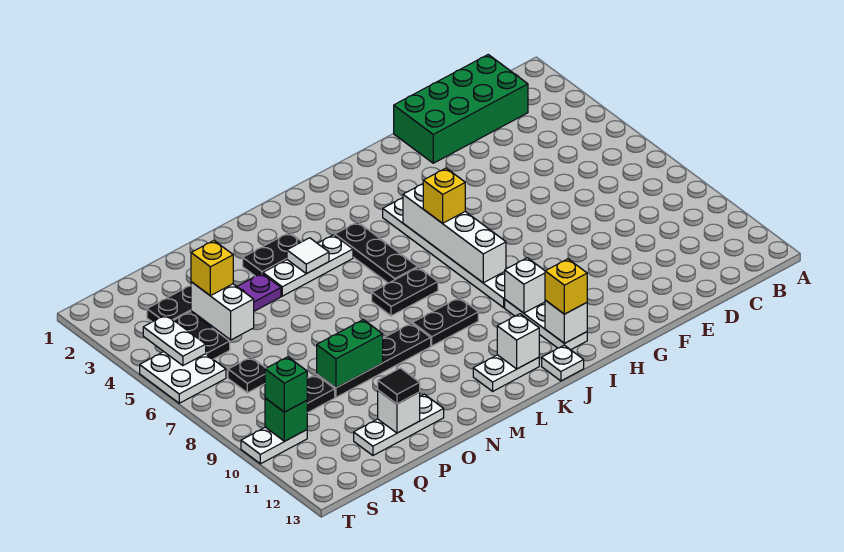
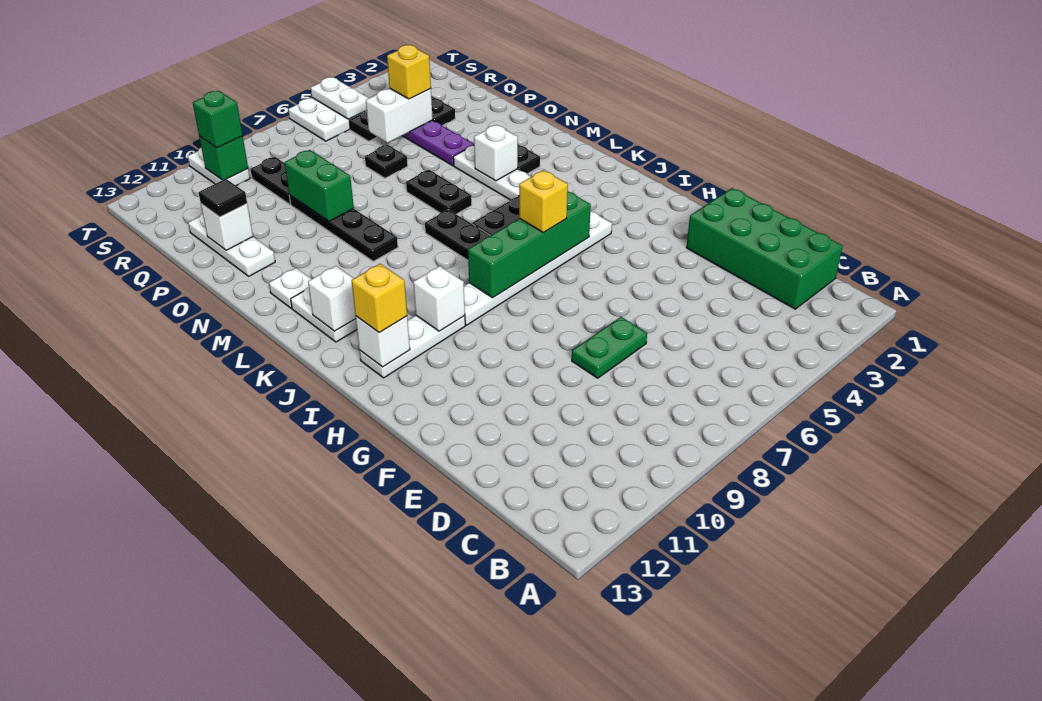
none -> green plate E7:E8 level 1
white brick I5:I8 level 2 -> green brick I5:I8 level 2
white plate J13 level 1 -> white plate M12 level 1
black plate K9:L9 level 1 -> black plate M6:N6 level 1
white tile M4 level 2 -> white brick M4 level 2
black plate R7 level 1 -> black plate P6 level 1
white plate S4:S5 level 2 -> white plate S5:T5 level 2

